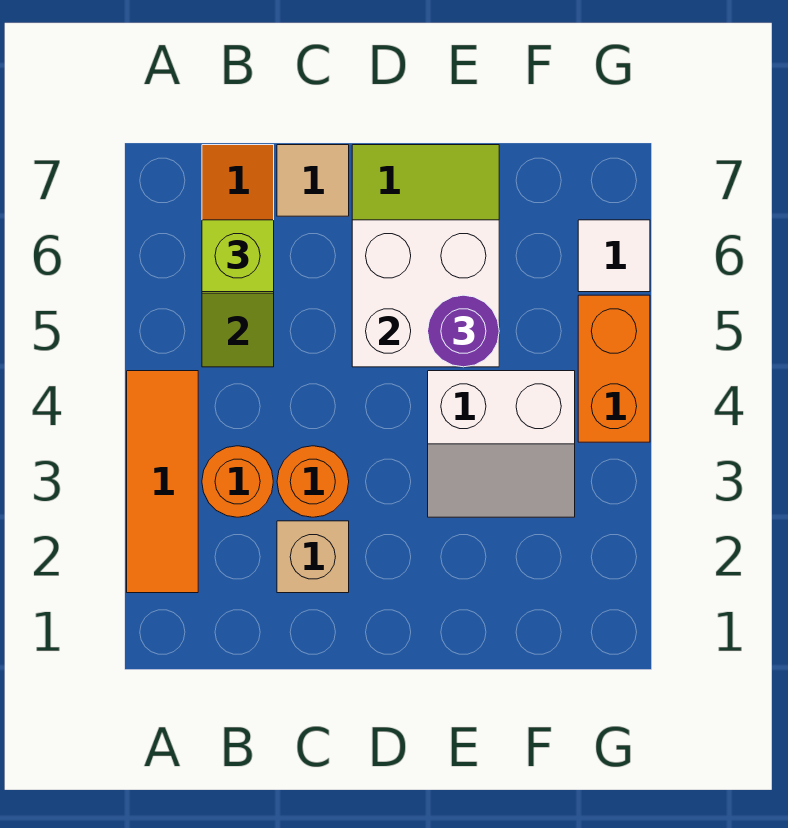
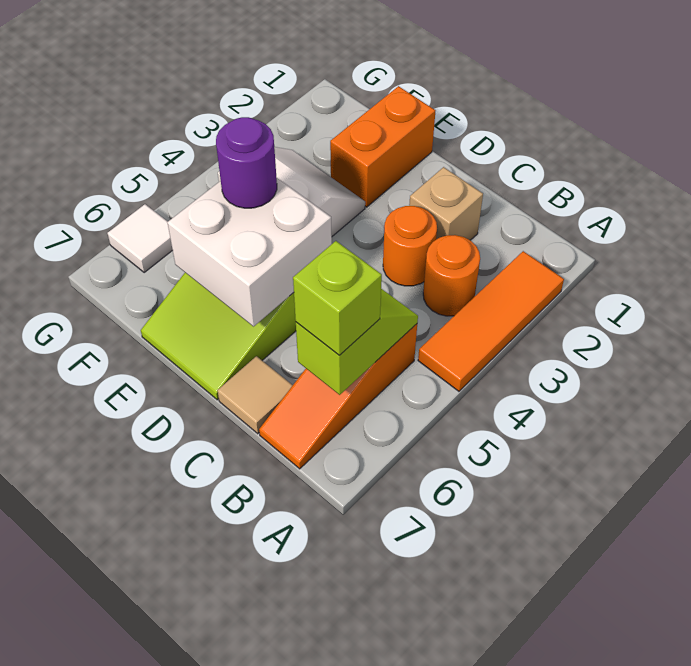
orange brick G4:G5 level 1 -> orange brick E1:E2 level 1

